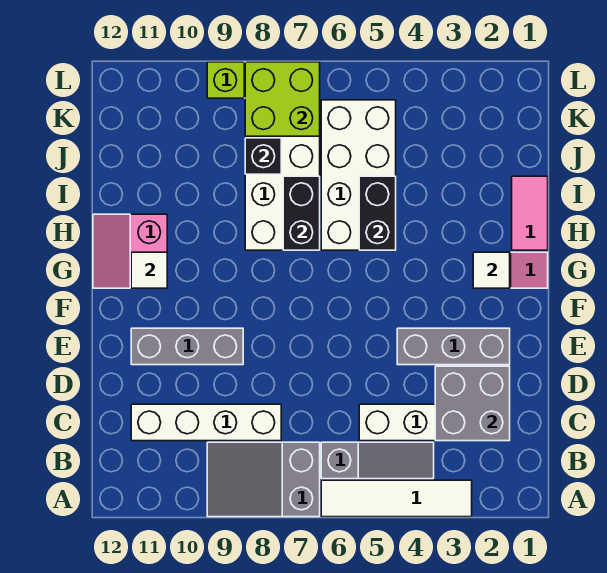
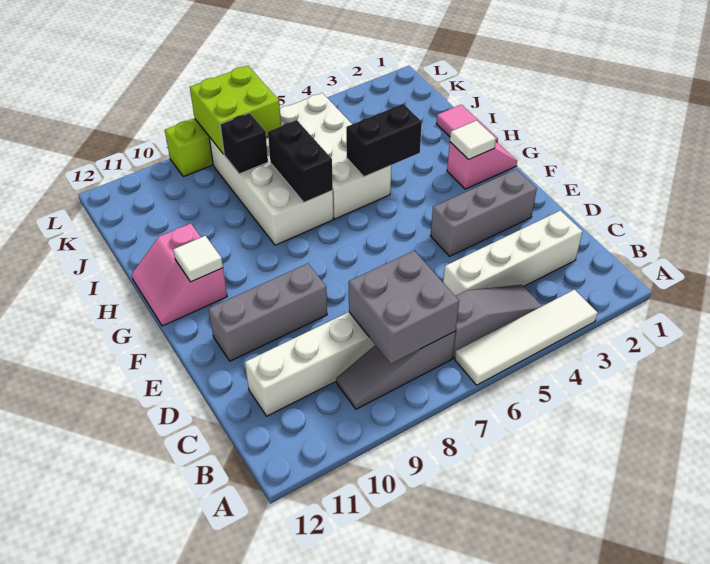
grey slope A7:B9 level 1 top 7 -> grey slope B7:B9 level 1 top 7
grey brick C2:D3 level 2 -> grey brick B7:C8 level 2
black brick H5:I5 level 2 -> black brick H4:H5 level 2

